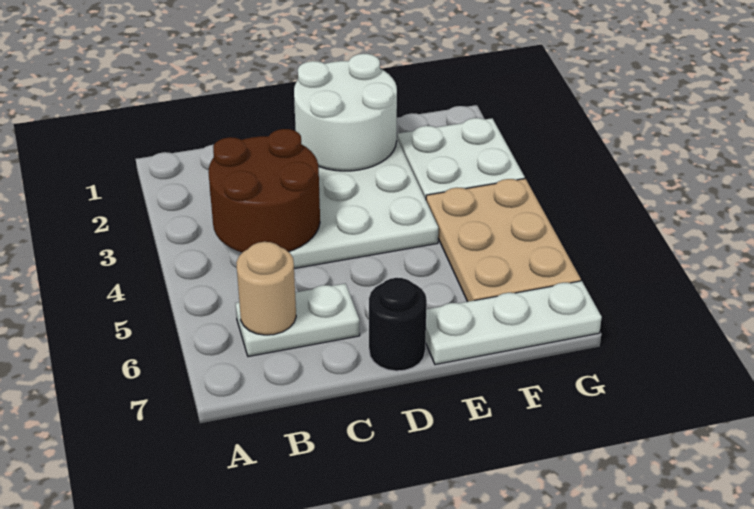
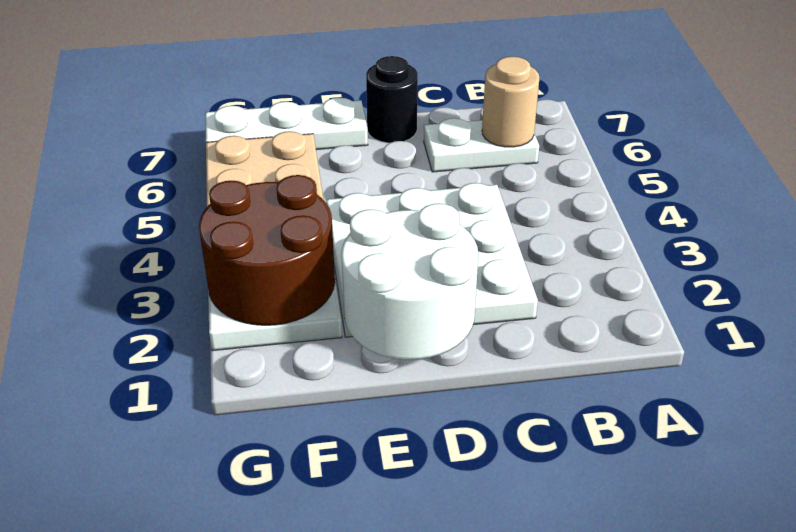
brown round brick B3:C4 level 2 -> brown round brick F2:G3 level 2

